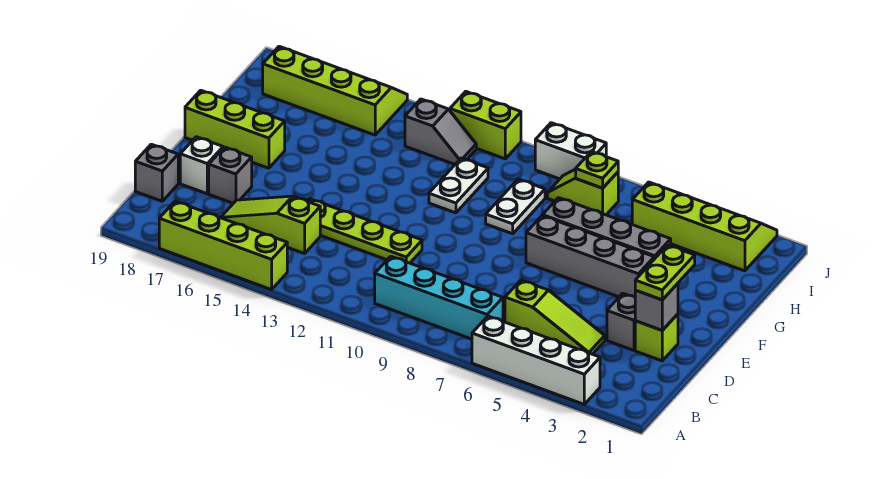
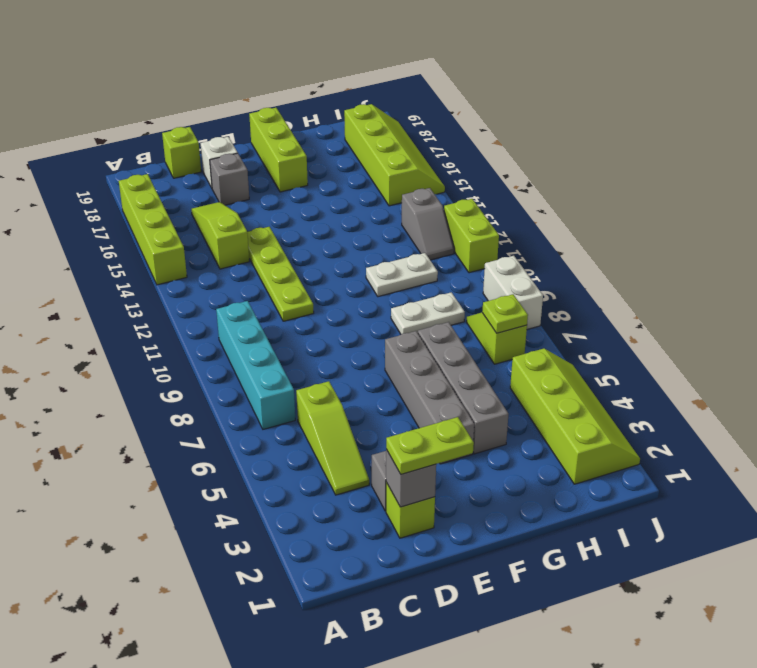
white brick A3:A6 level 1 -> none
grey brick C19 level 1 -> lime brick C19 level 1

